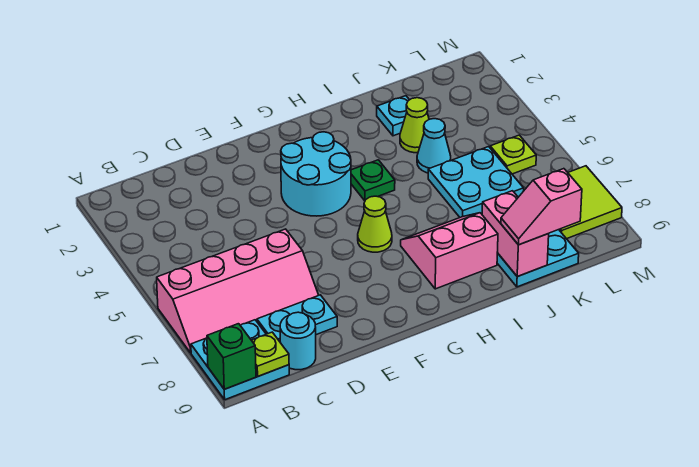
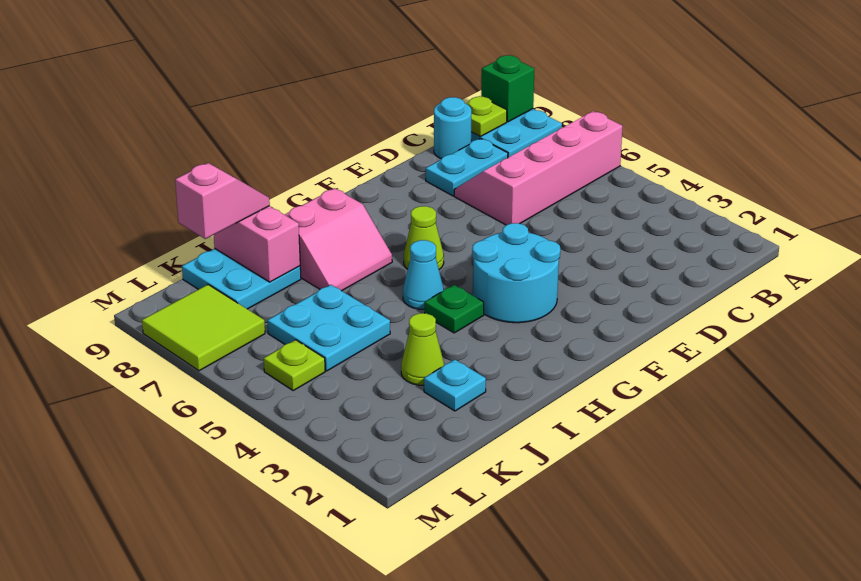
cyan cone J4 level 1 -> cyan cone H5 level 1

